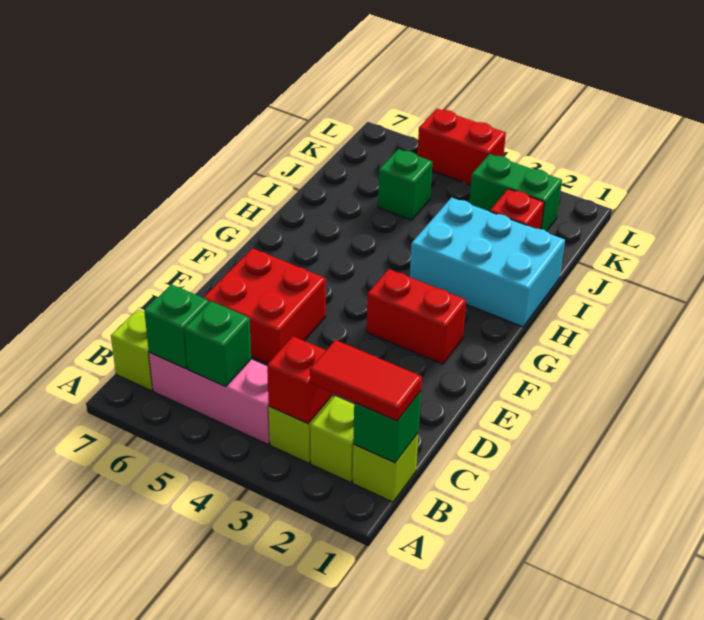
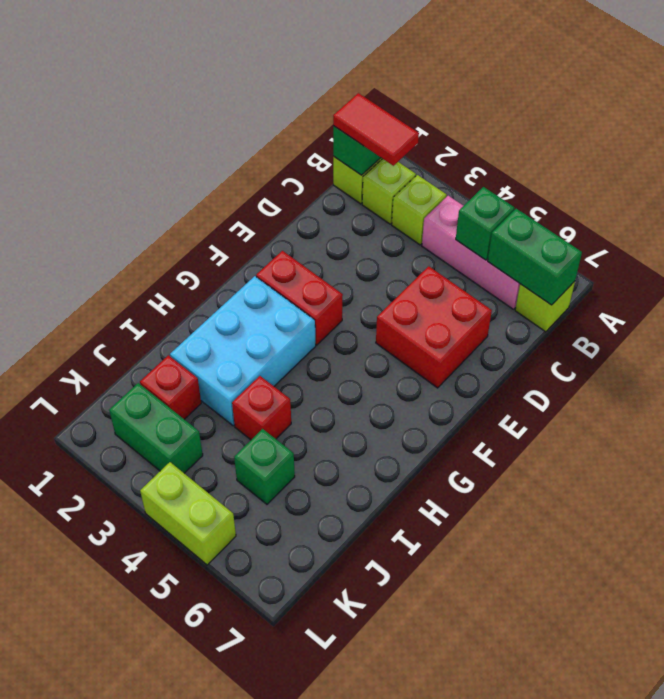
red brick B3 level 2 -> red brick I4 level 1
green brick B6 level 2 -> green brick B6:B7 level 2
cyan brick H1:I3 level 1 -> cyan brick G2:I3 level 1
red brick L4:L5 level 1 -> lime brick L4:L5 level 1

